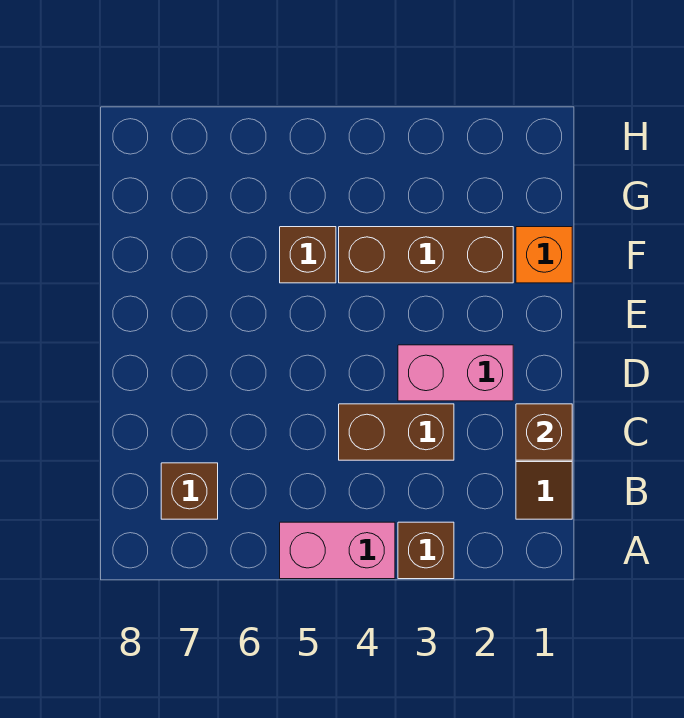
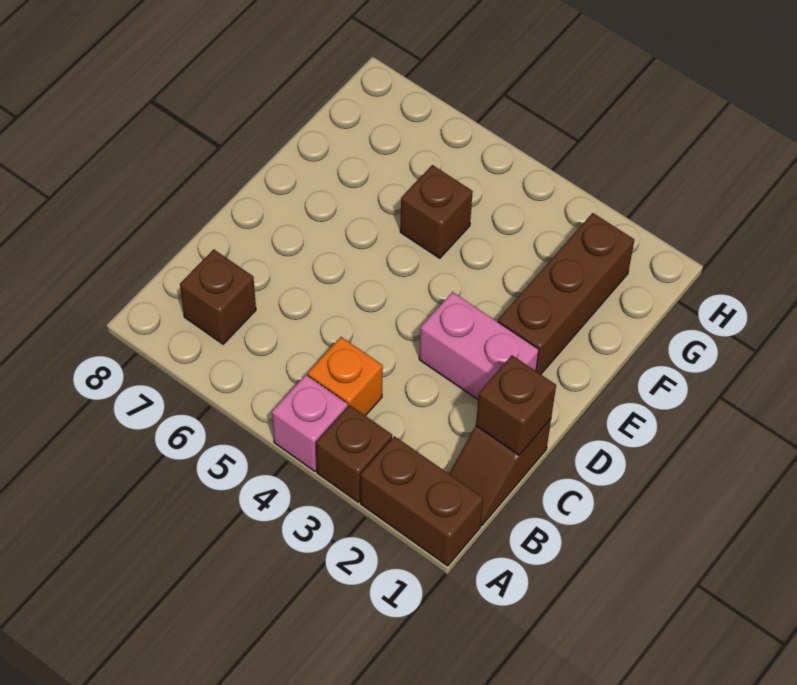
pink brick A4:A5 level 1 -> pink brick A4 level 1
brown brick C3:C4 level 1 -> brown brick A1:A2 level 1
orange brick F1 level 1 -> orange brick B4 level 1
brown brick F2:F4 level 1 -> brown brick E2:G2 level 1

